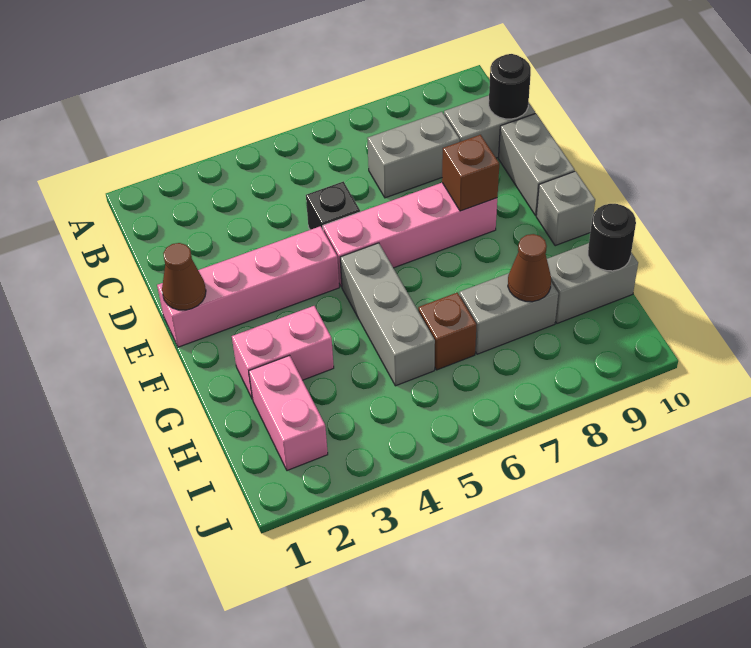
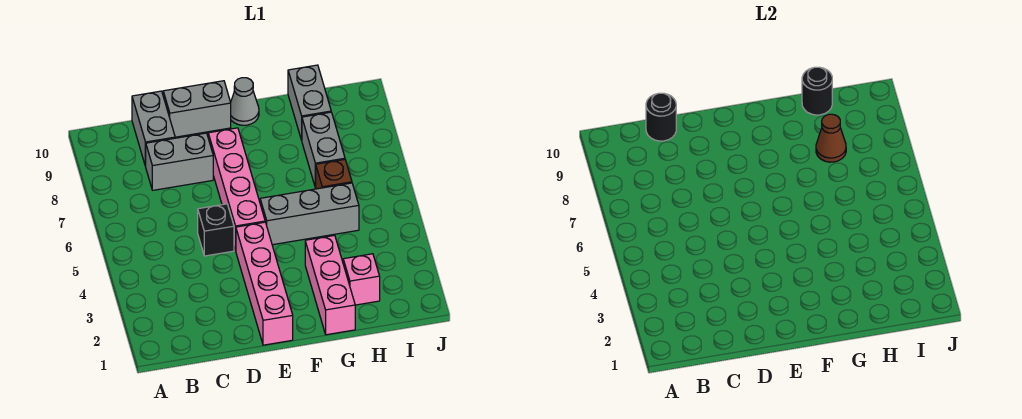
grey brick C7:C8 level 1 -> grey brick C8:D8 level 1
brown cone E1 level 2 -> none
brown brick E8 level 2 -> none
grey brick F10 level 1 -> grey cone F10 level 1
pink brick G2:G3 level 1 -> pink brick G1:G3 level 1
pink brick H2:I2 level 1 -> pink brick H2 level 1

